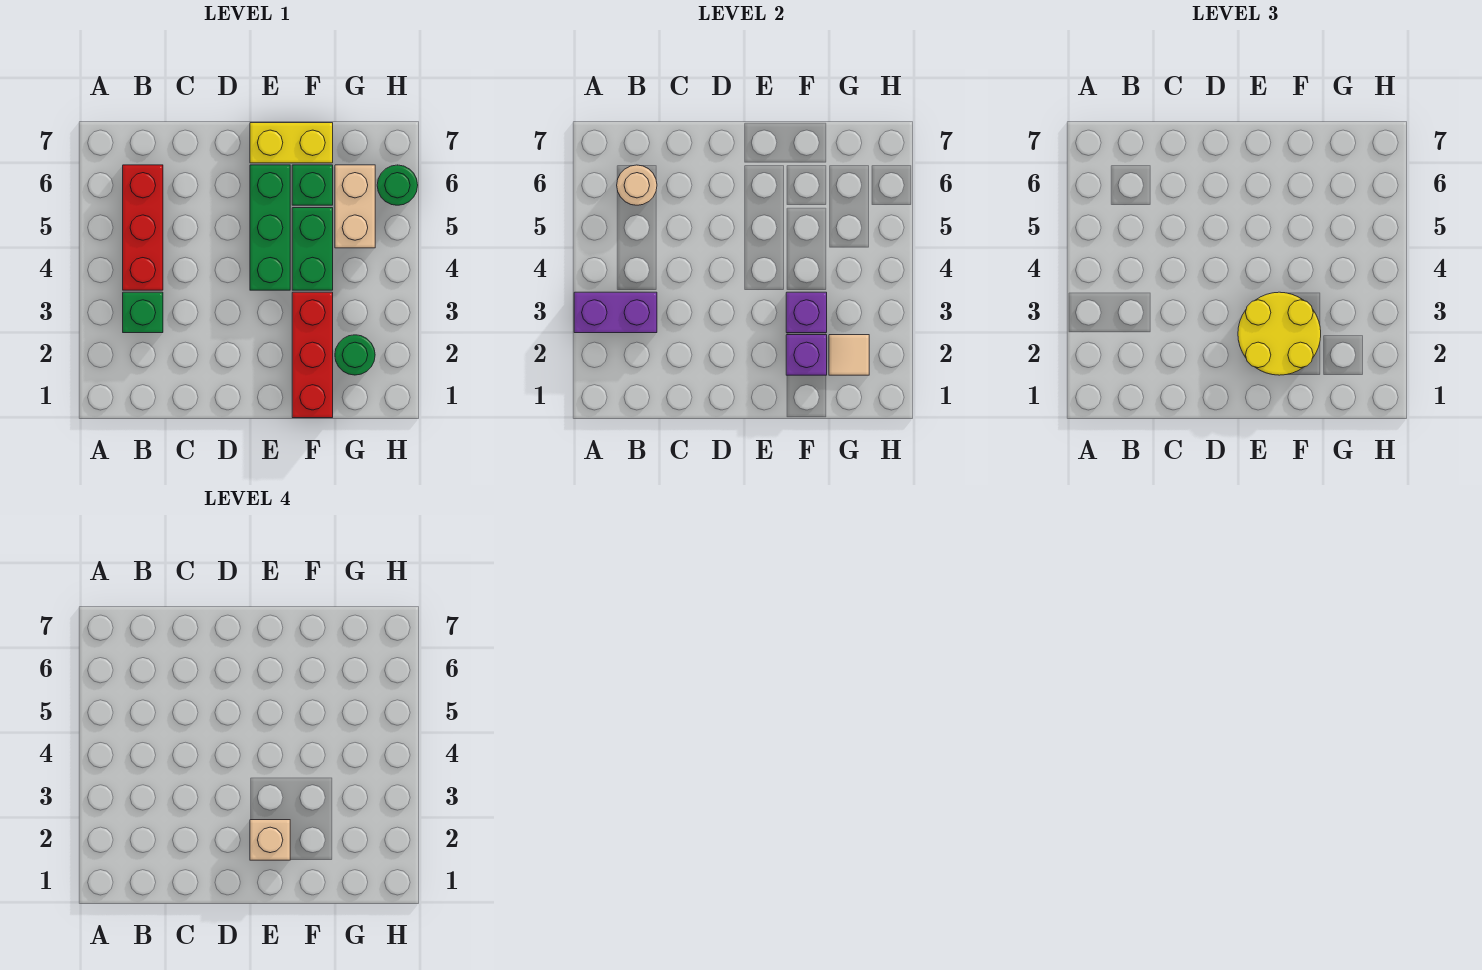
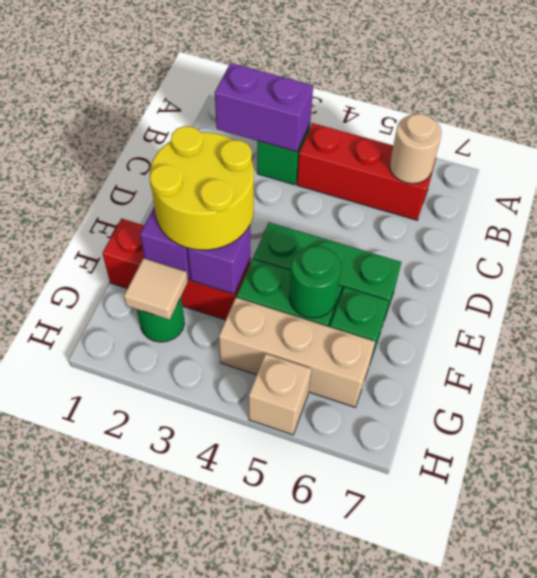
purple brick A3:B3 level 2 -> purple brick B2:B3 level 2
tan brick E2 level 4 -> tan brick H5 level 1
yellow brick E7:F7 level 1 -> none
tan brick G5:G6 level 1 -> tan brick G4:G6 level 1
green round brick H6 level 1 -> green round brick F5 level 2

